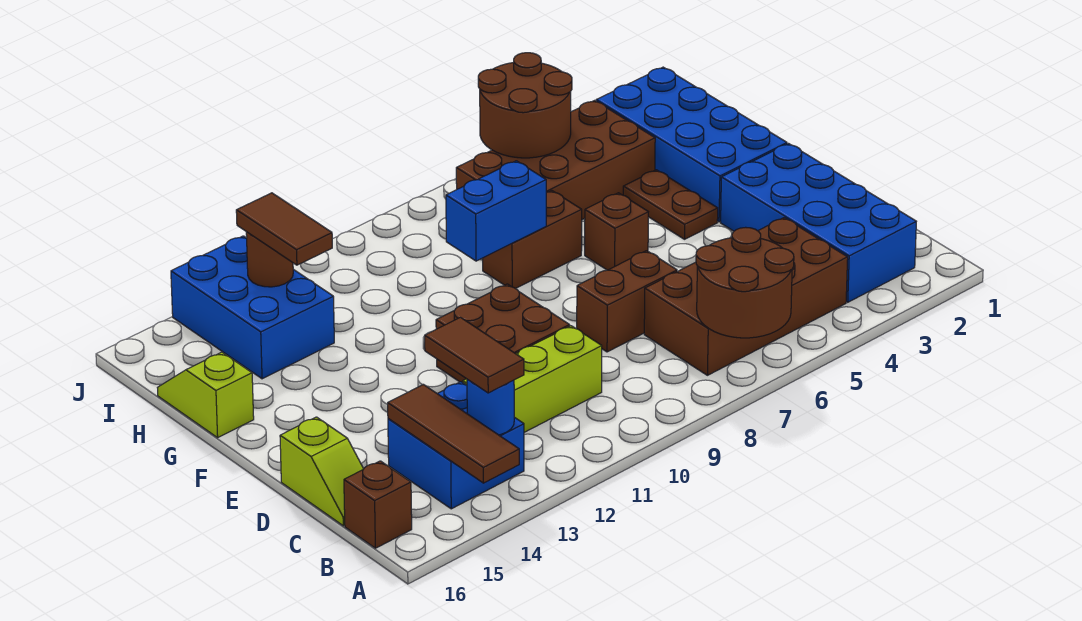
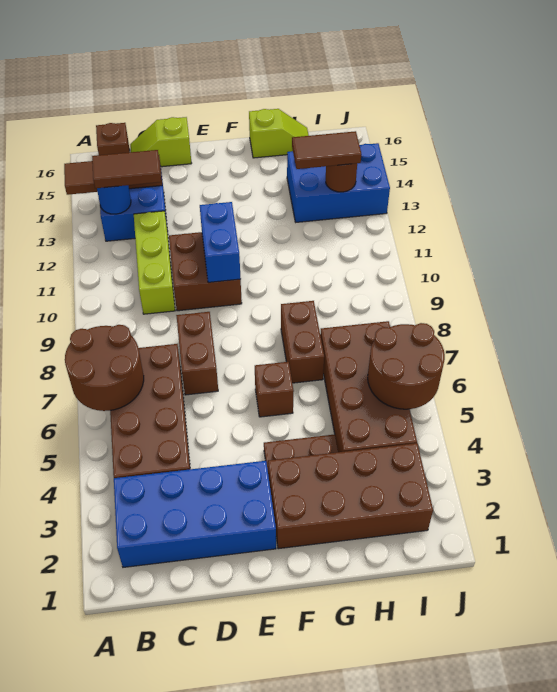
blue brick F2:I3 level 1 -> brown brick F2:I3 level 1
blue brick G8:G9 level 2 -> blue brick E10:E11 level 2

